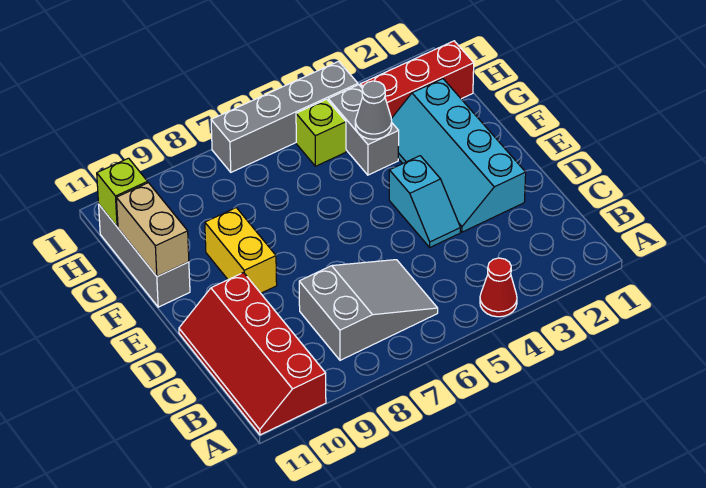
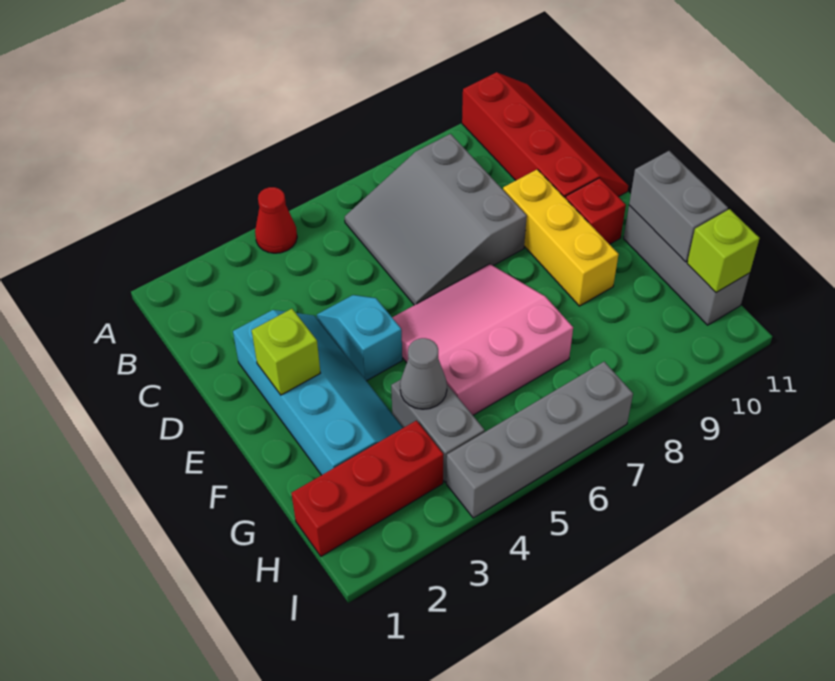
grey slope B6:C8 level 1 top 8 -> grey slope B6:D8 level 1 top 8
none -> pink slope E5:G7 level 1 top G
yellow brick E9:F9 level 1 -> yellow brick D9:F9 level 1
none -> red brick E10 level 1
tan brick F11:G11 level 2 -> grey brick F11:G11 level 2
lime brick H5 level 1 -> lime brick E2 level 2

